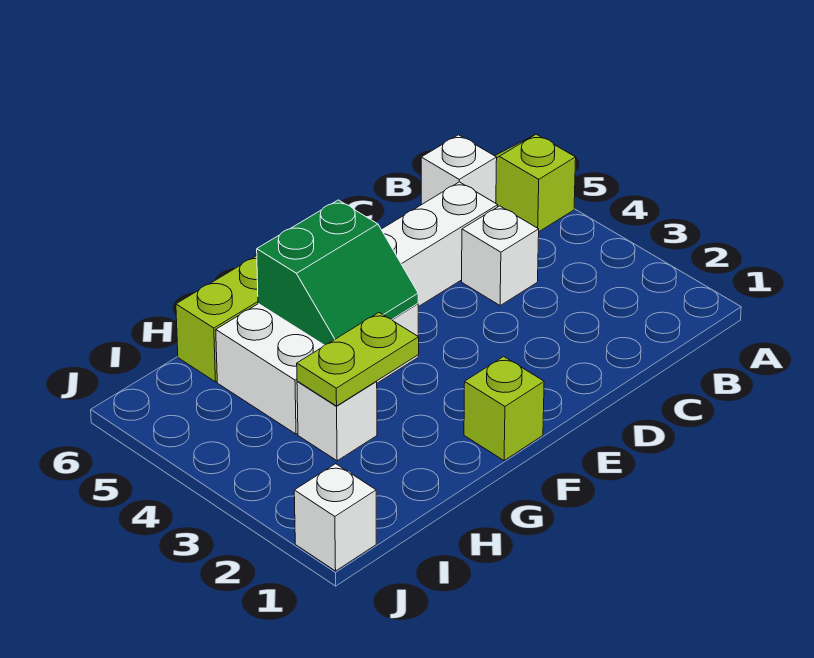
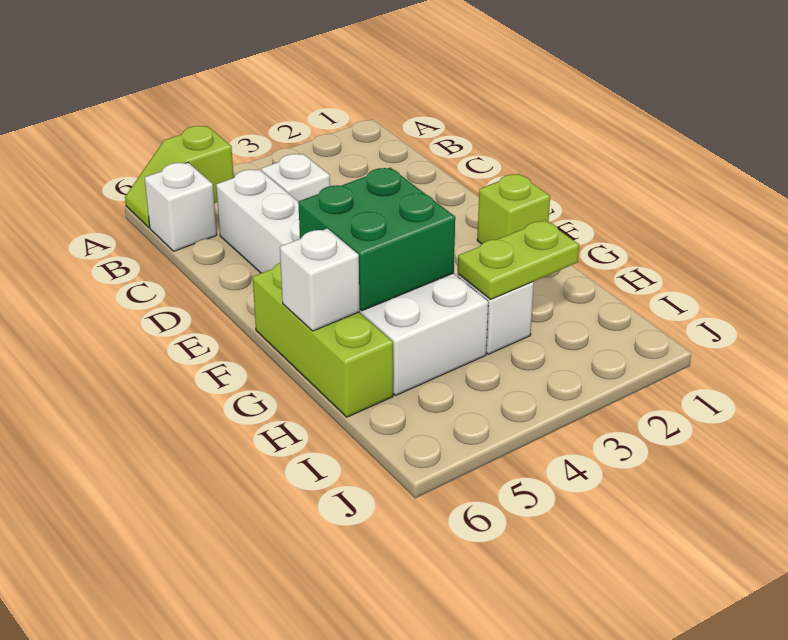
green slope F4:G5 level 2 top 5 -> green brick F4:G5 level 2
lime plate G3:H3 level 2 -> lime plate H2:H3 level 2
white brick J1 level 1 -> white brick G6 level 2

